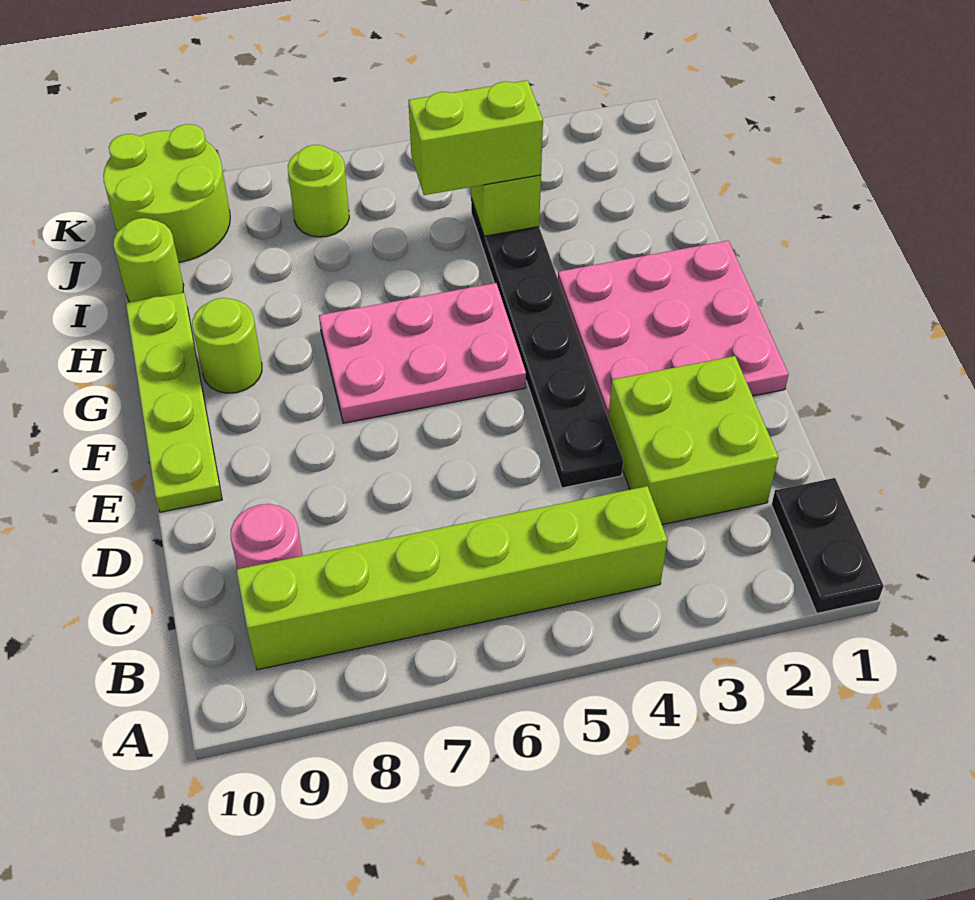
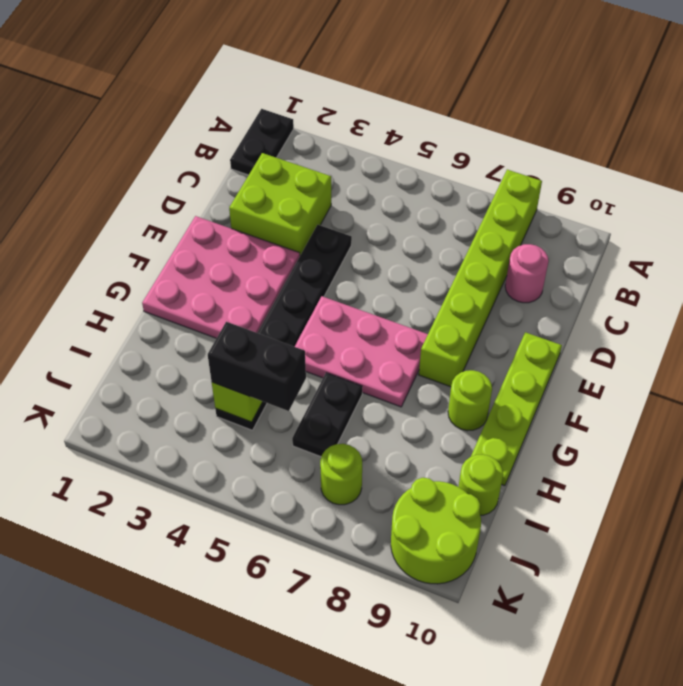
lime brick B4:B9 level 1 -> lime brick A8:F8 level 1
none -> black plate H6:I6 level 1
lime brick I4:I5 level 3 -> black brick I4:I5 level 3

